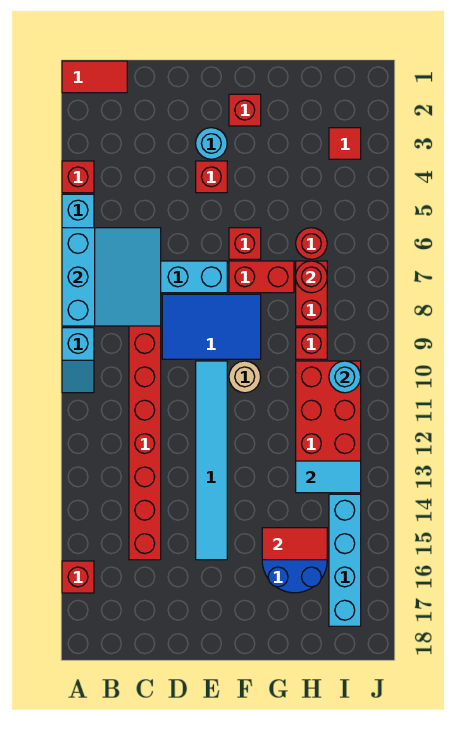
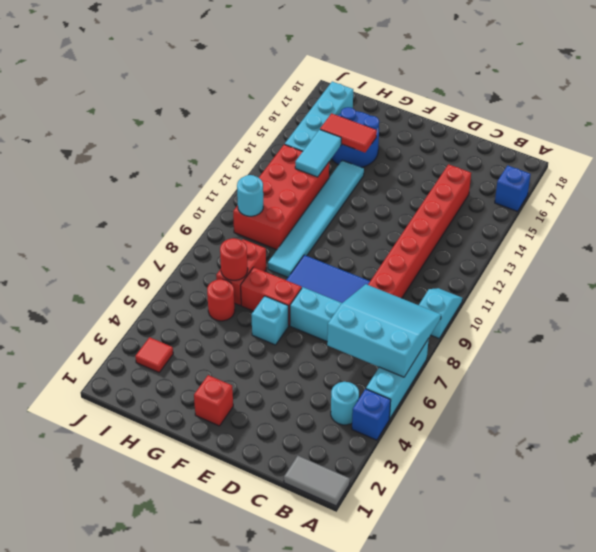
red tile A1:B1 level 1 -> grey tile A1:B1 level 1
red brick A4 level 1 -> blue brick A4 level 1
cyan slope A6:C8 level 2 top A -> cyan slope A6:C8 level 2 top 6
red brick A16 level 1 -> blue brick A16 level 1
cyan round brick E3 level 1 -> cyan round brick B4 level 1
red brick E4 level 1 -> none
cyan tile E10:E15 level 1 -> cyan tile G9:G14 level 1
red brick F6 level 1 -> cyan brick F6 level 1
tan round brick F10 level 1 -> none
red brick H9 level 1 -> none
cyan tile H13:I13 level 2 -> cyan tile H13:H14 level 2

